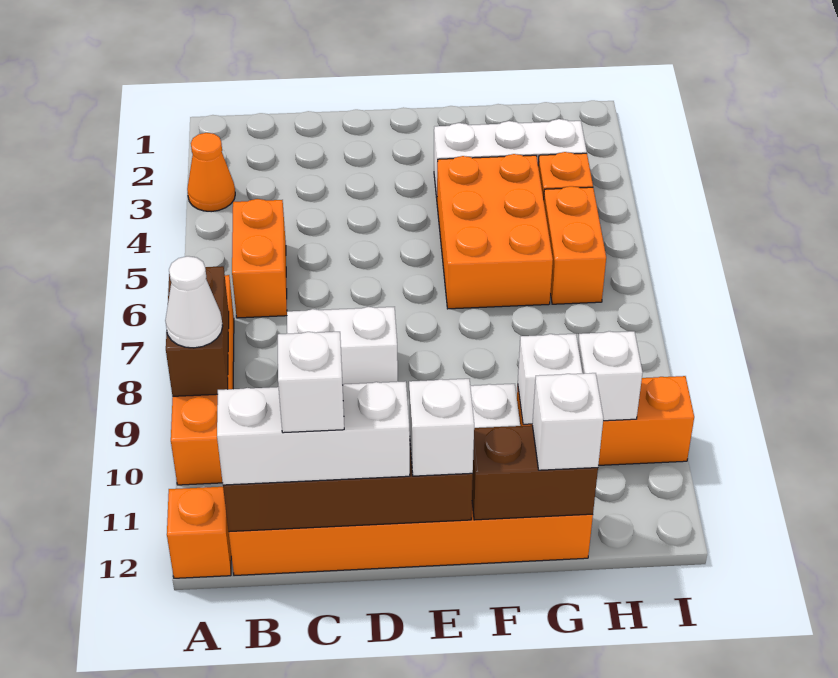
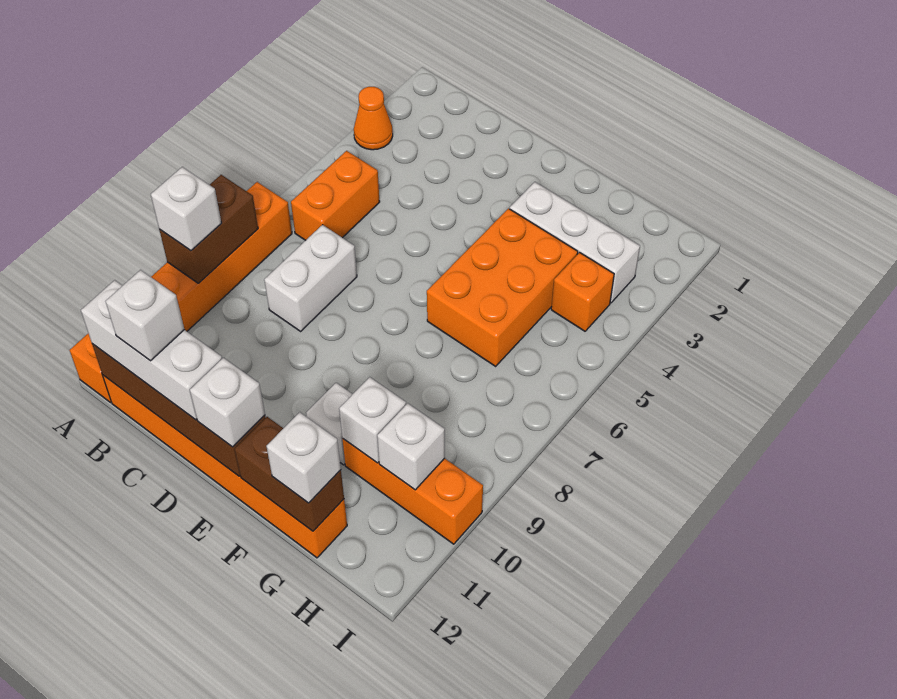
white cone A9 level 3 -> white brick A9 level 3
white brick C8:D8 level 1 -> white brick C7:C8 level 1
orange brick H5:H6 level 1 -> none

